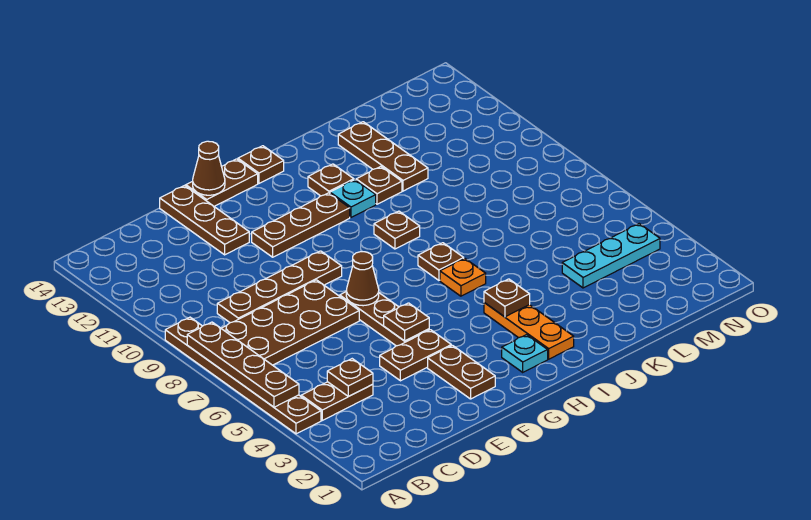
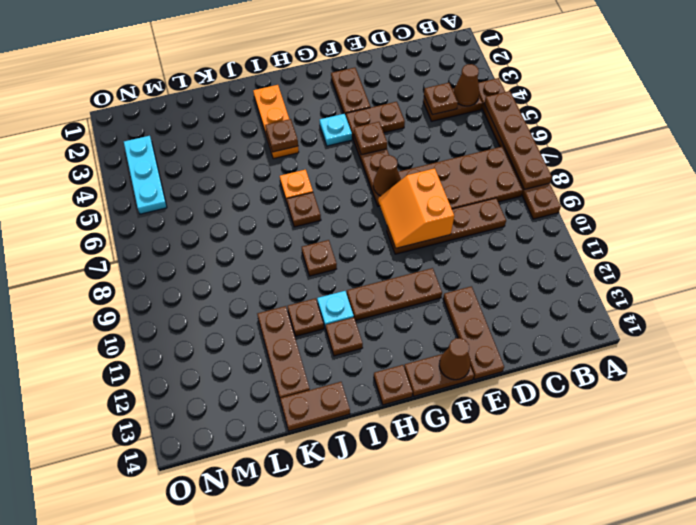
none -> brown cone B4 level 2
none -> orange slope E8:F9 level 2 top E
cyan plate H2 level 1 -> cyan plate G4 level 1
none -> brown plate J14:K14 level 1
cyan plate L4:N4 level 1 -> cyan plate N3:N5 level 1

